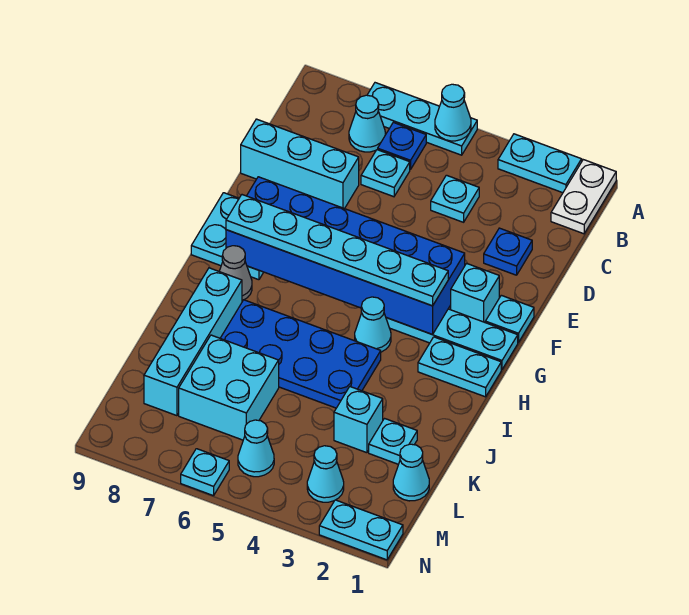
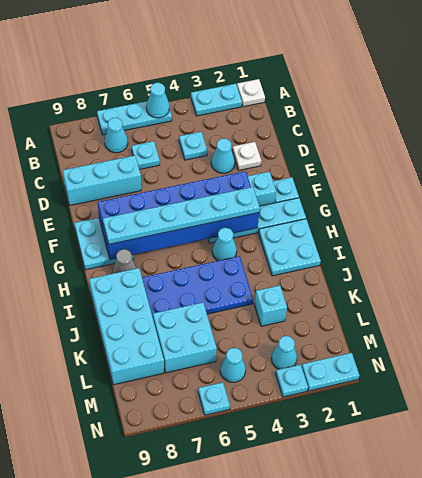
white plate A1:B1 level 1 -> white plate A1 level 1
blue plate B6 level 1 -> none
blue plate D2 level 1 -> white plate D2 level 1
cyan plate H1:H2 level 1 -> cyan plate H1:I2 level 1
cyan brick I8:L8 level 1 -> cyan brick I8:L9 level 1
cyan plate K2 level 1 -> cyan plate N3 level 1
cyan cone L1 level 1 -> cyan cone D3 level 1

